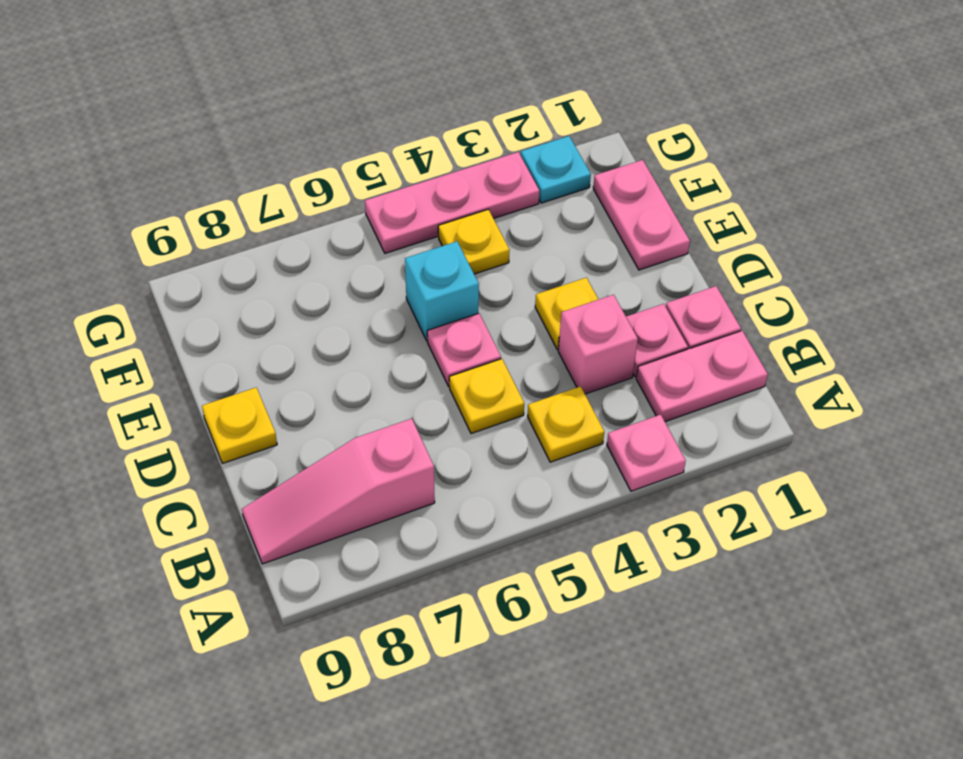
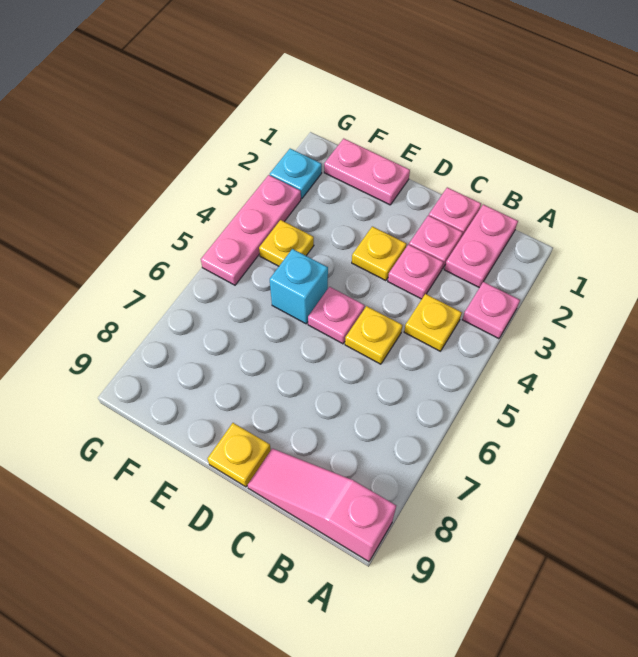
pink slope B7:B9 level 1 top 7 -> pink slope A9:C9 level 1 top A
pink brick C3 level 1 -> pink plate C3 level 1

